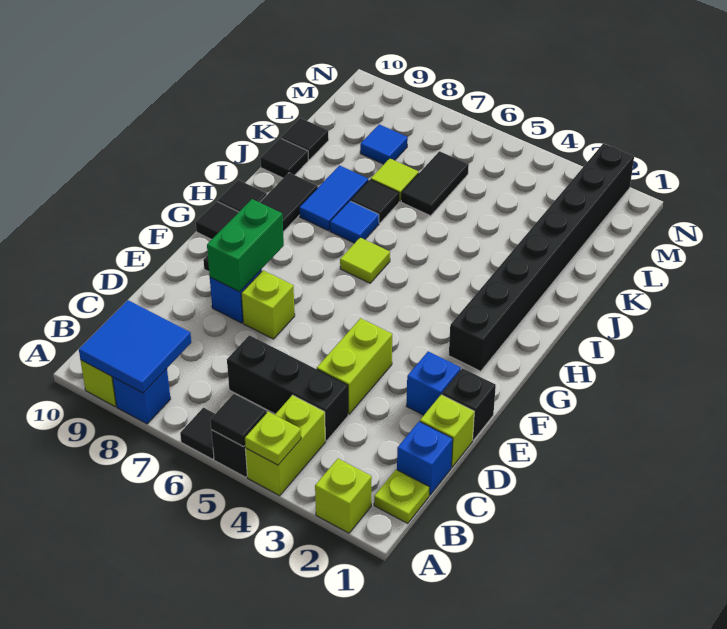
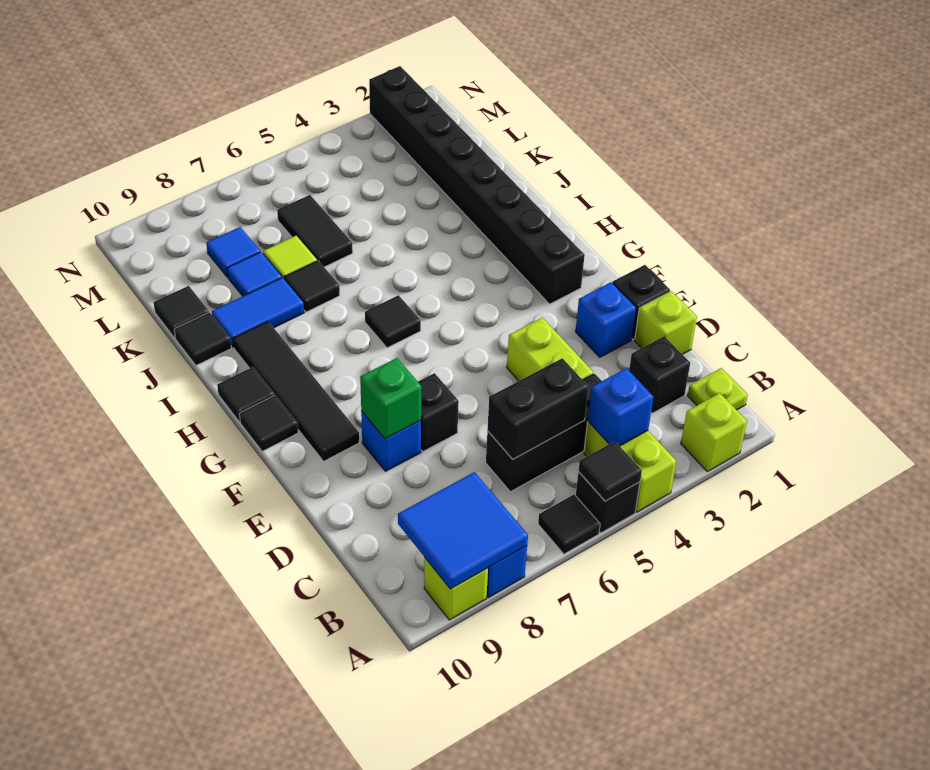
lime plate A4 level 2 -> none
blue brick C1 level 1 -> blue brick B4 level 2
none -> black brick C2 level 1
none -> black brick C5:C6 level 2
lime brick E7 level 1 -> black brick E7 level 1
green brick E8:F8 level 2 -> green brick E8 level 2
lime tile H6 level 1 -> black tile H6 level 1
blue tile I7 level 1 -> blue tile K8 level 1
blue tile I8:J8 level 1 -> blue tile J8:J9 level 1

